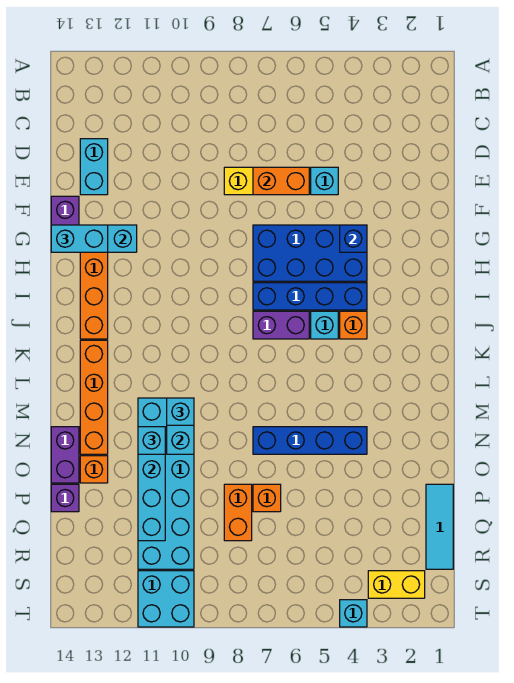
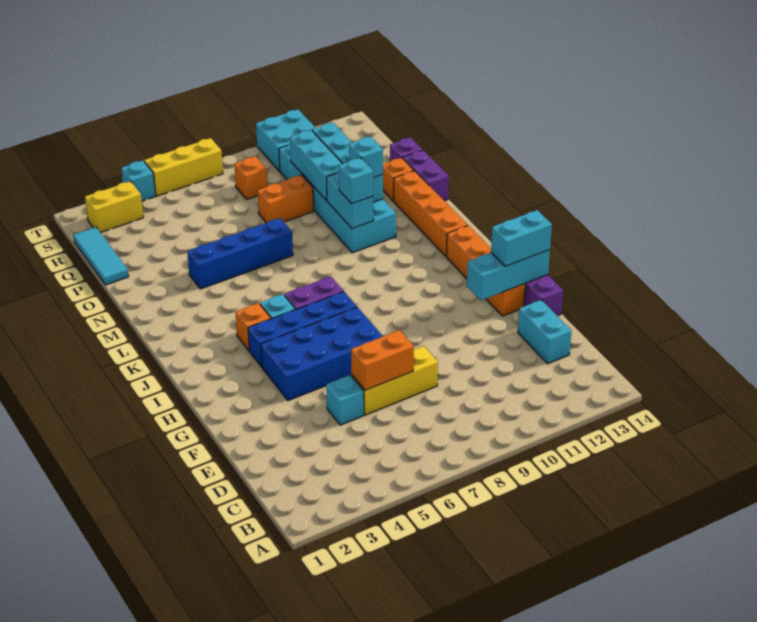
blue brick G4 level 2 -> none
none -> cyan brick O10:Q10 level 2
orange brick P7 level 1 -> orange brick R8 level 1
orange brick P8:Q8 level 1 -> orange brick P8:P9 level 1
none -> yellow brick T5:T7 level 1

